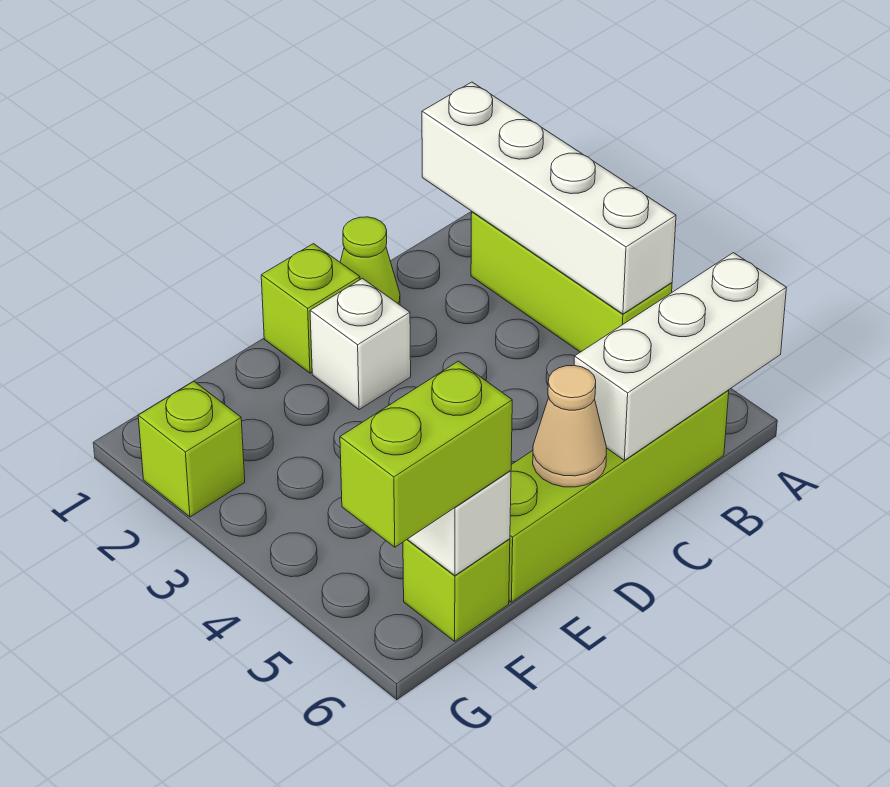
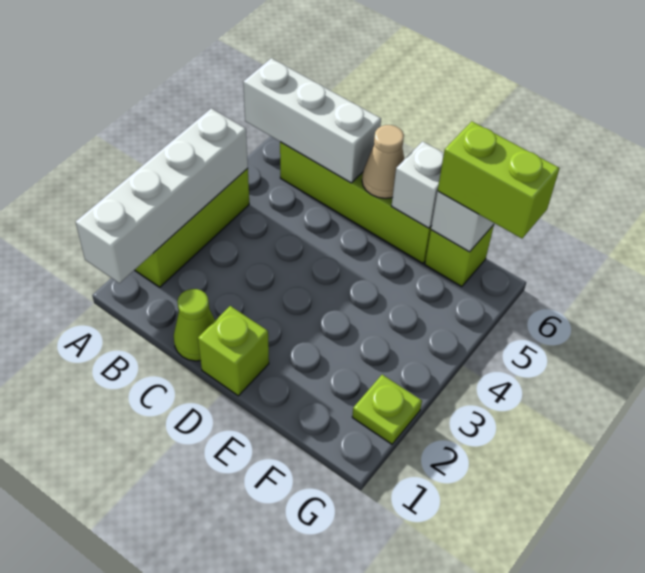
white brick D2 level 1 -> white brick E6 level 2
lime brick G2 level 1 -> lime plate G2 level 1

